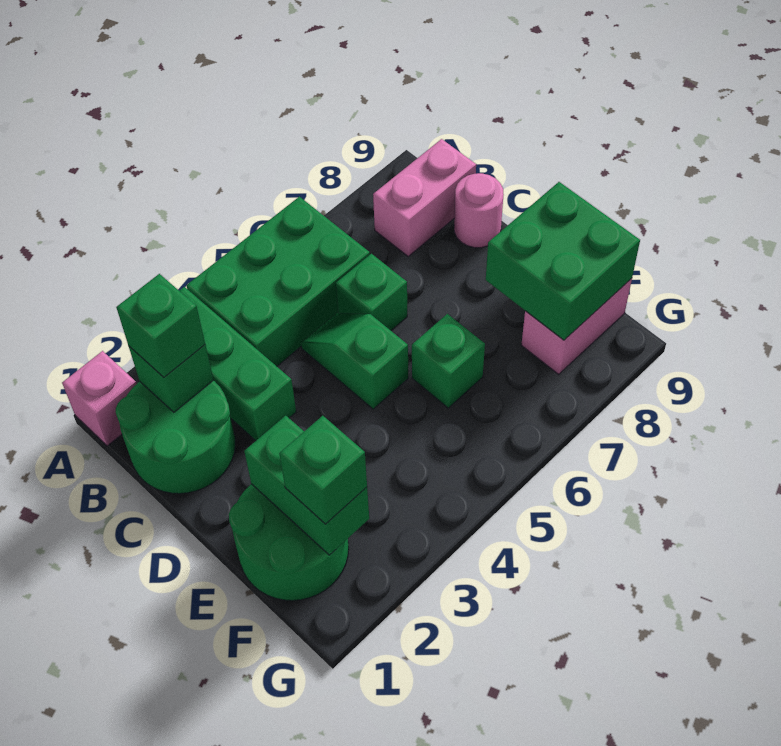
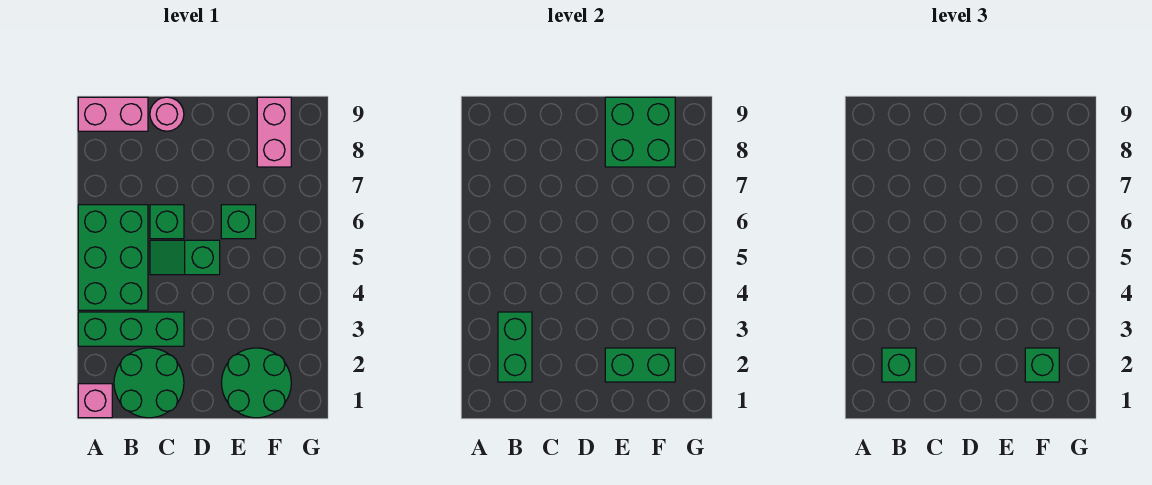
green brick B2 level 2 -> green brick B2:B3 level 2
pink brick B8:B9 level 1 -> pink brick A9:B9 level 1

